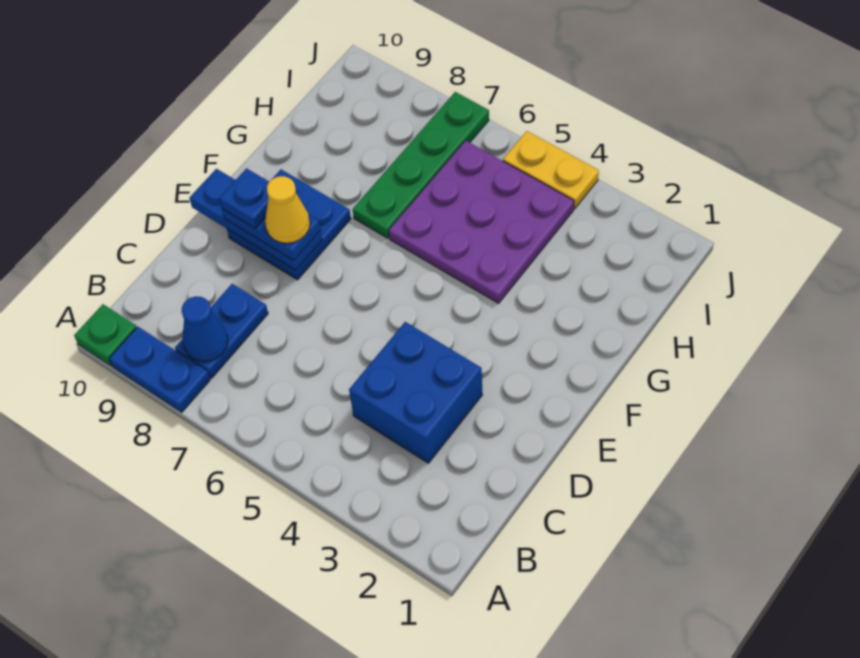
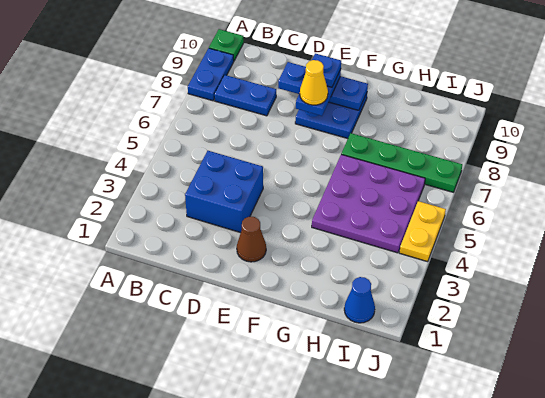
blue cone B8 level 2 -> blue cone I1 level 1
none -> brown cone E2 level 1
blue plate E8:E10 level 2 -> blue plate D9:F9 level 2

